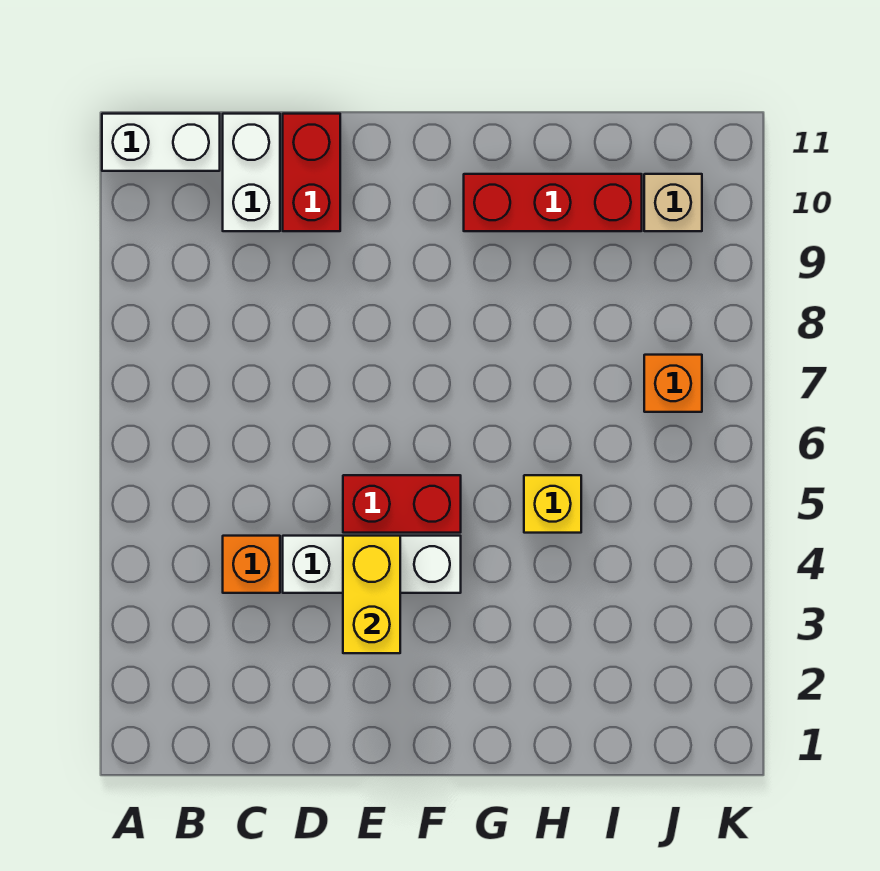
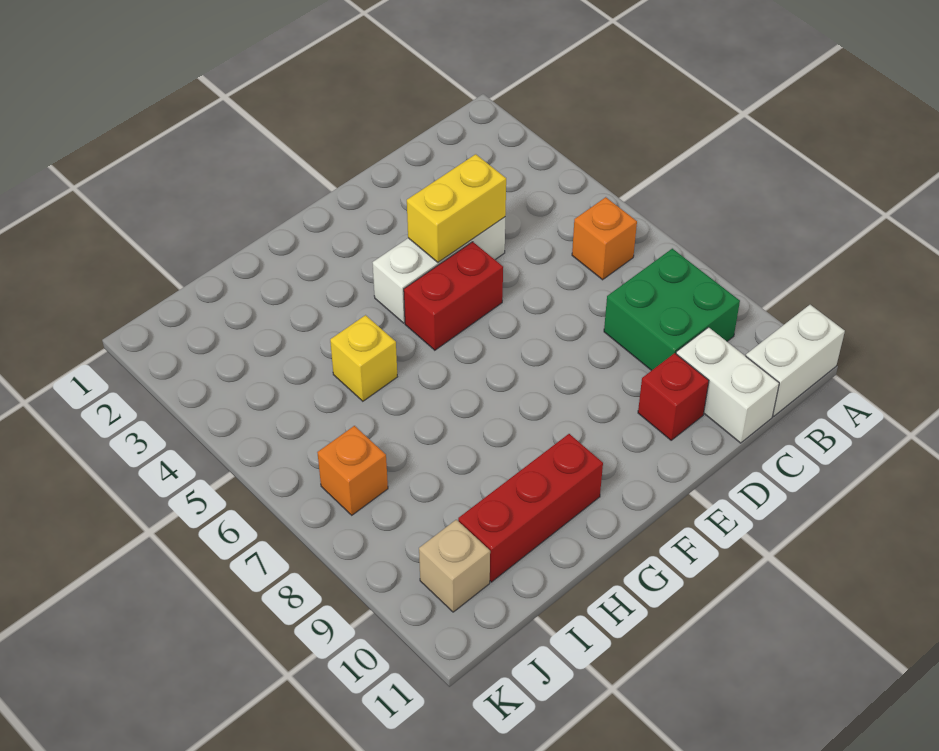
none -> green brick B8:C9 level 1
orange brick C4 level 1 -> orange brick B6 level 1
red brick D10:D11 level 1 -> red brick D10 level 1
yellow brick E3:E4 level 2 -> yellow brick D4:E4 level 2

